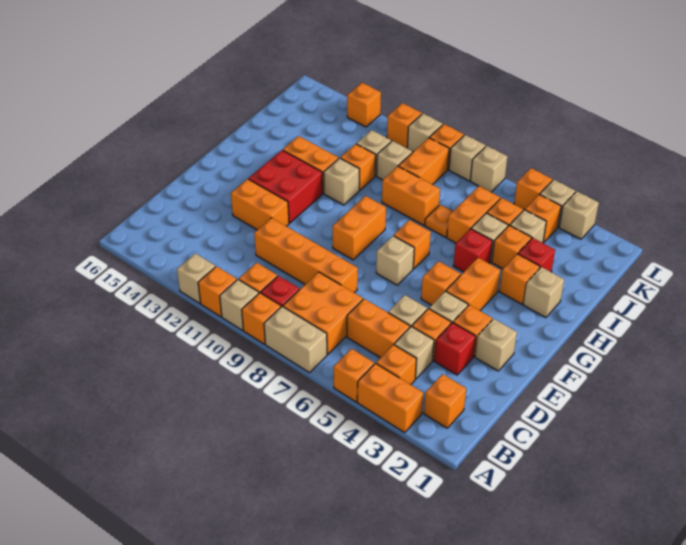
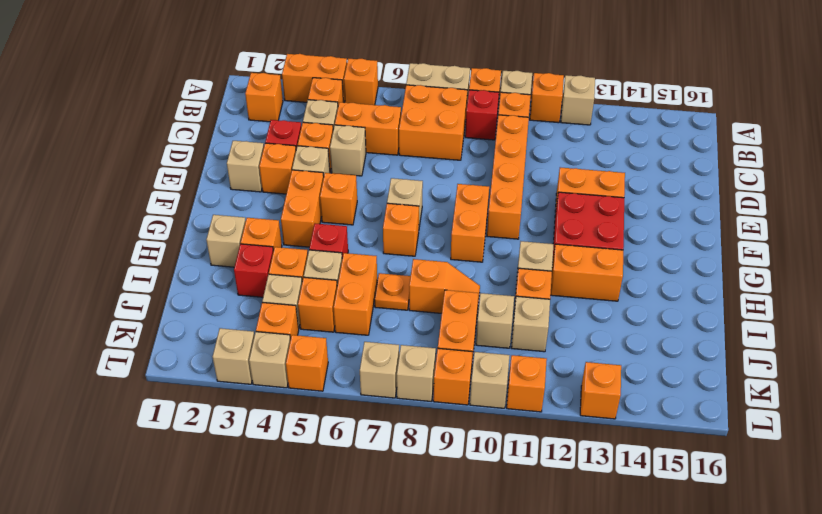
orange brick D8:D11 level 1 -> orange brick C10:F10 level 1
orange brick I8:I9 level 1 -> orange slope I8:I9 level 1 top 8

